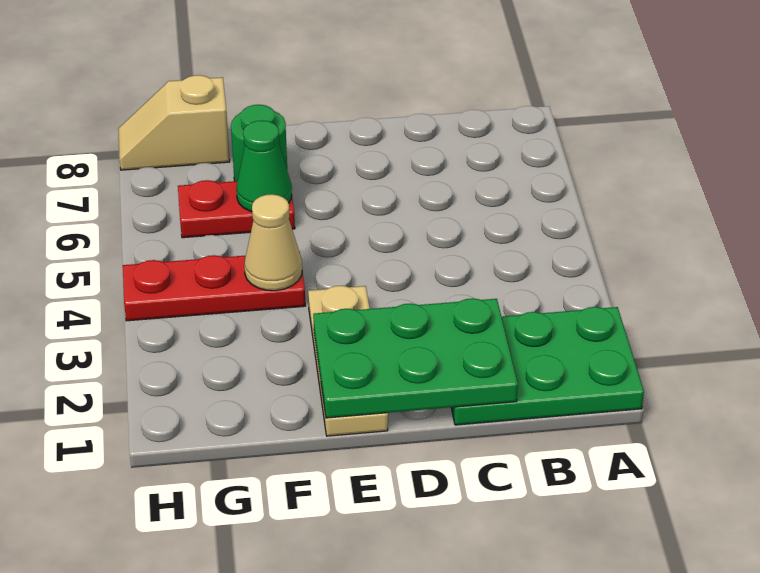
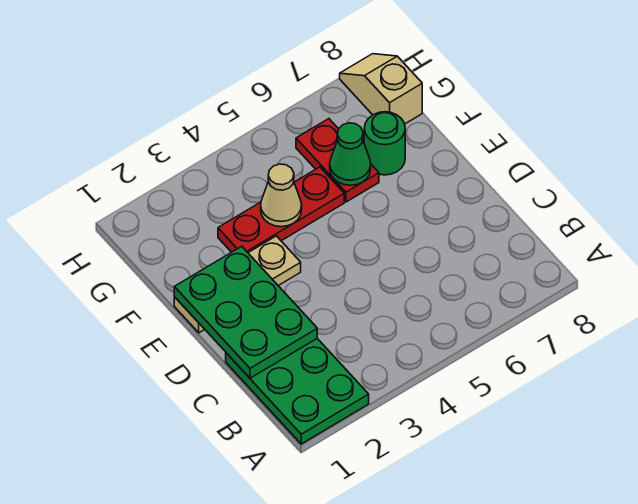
red plate F4:H4 level 1 -> red plate F3:F5 level 1

